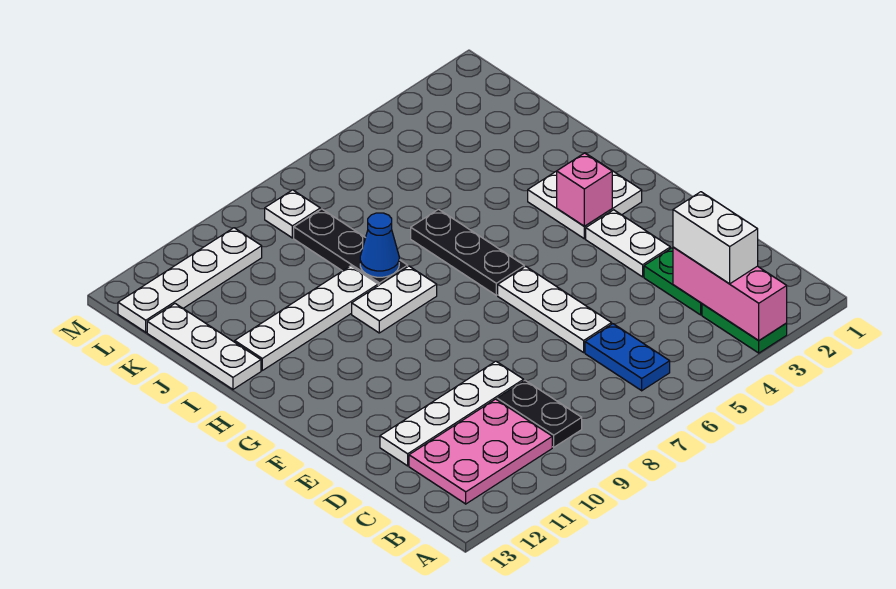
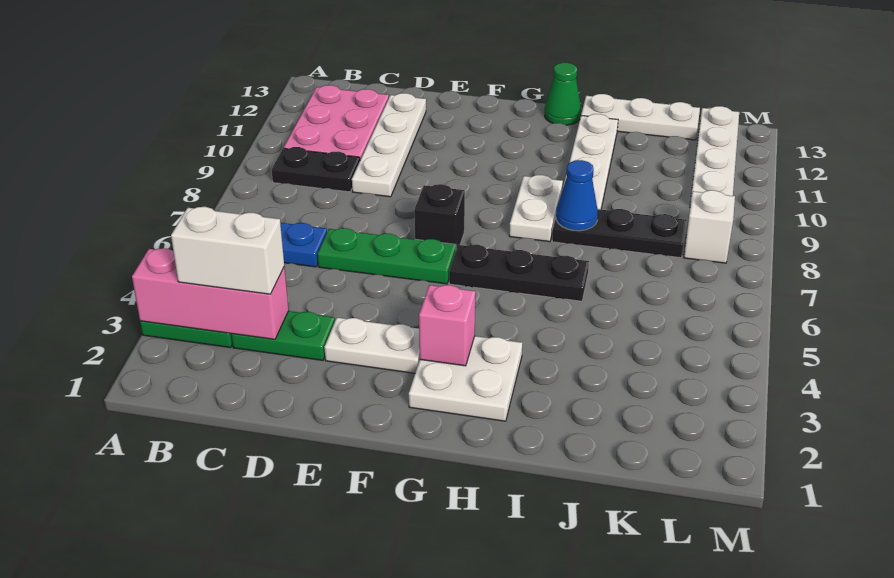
white plate D6:F6 level 1 -> green plate D6:F6 level 1
none -> black brick F7 level 1
none -> green cone H13 level 1
white plate L8 level 1 -> white brick L8 level 1

